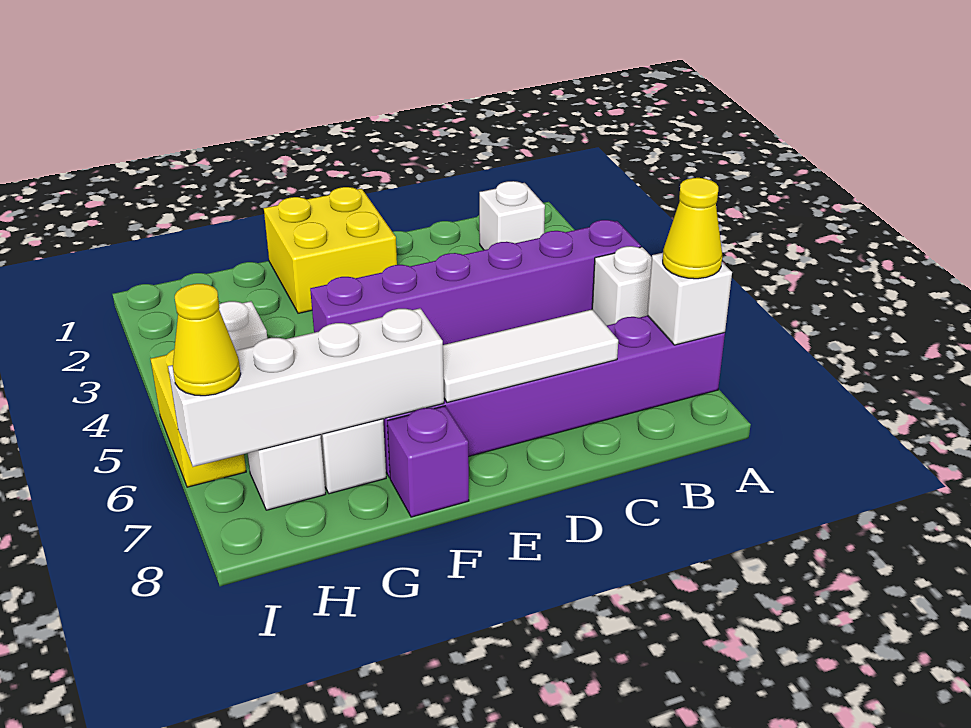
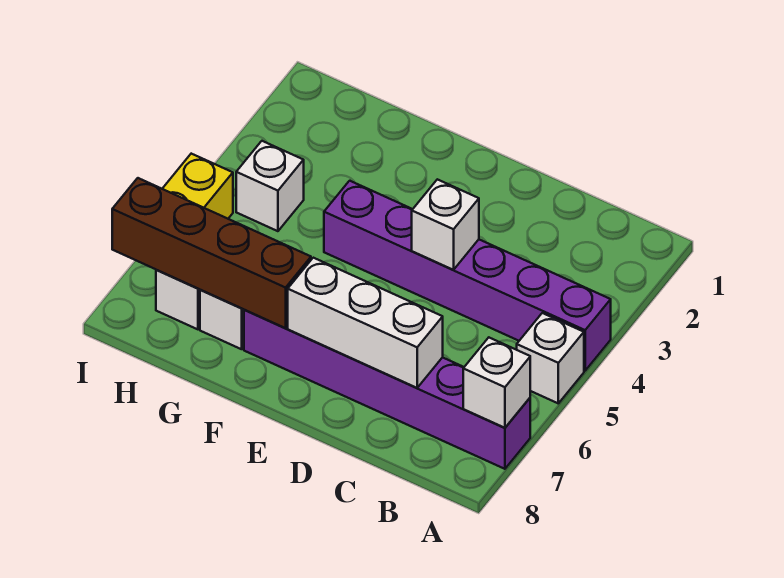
yellow cone A7 level 3 -> none
white brick B2 level 1 -> white brick D4 level 2
white tile C7:E7 level 2 -> white brick C7:E7 level 2
yellow brick E1:F2 level 1 -> none
white brick F7:I7 level 2 -> brown brick F7:I7 level 2
purple brick F8 level 1 -> none
yellow cone I7 level 3 -> none

